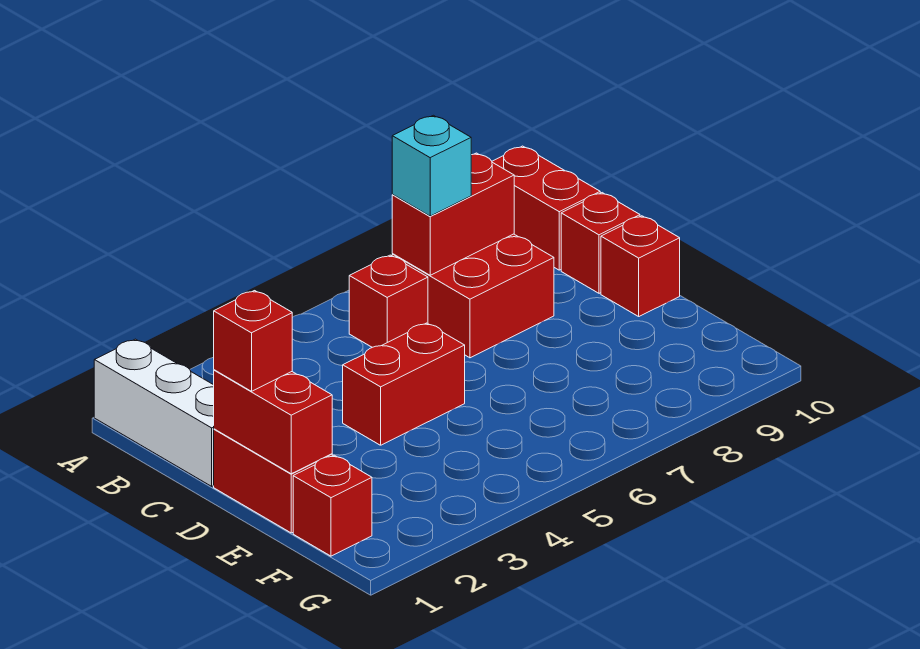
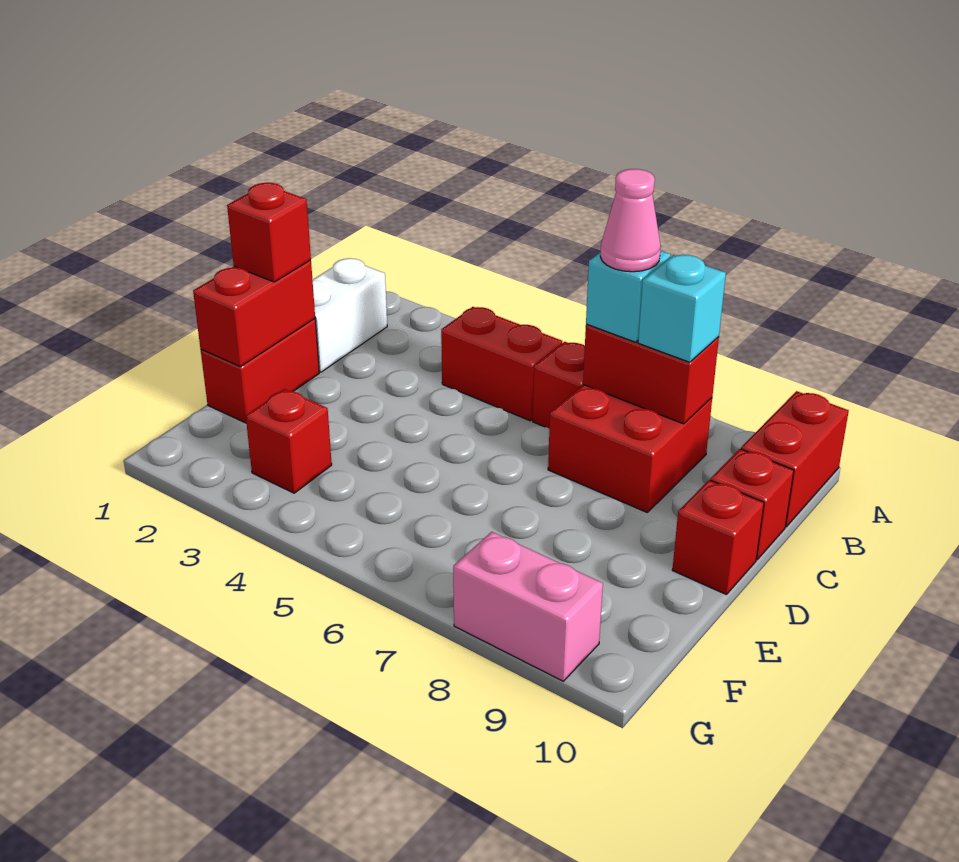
white brick A1:C1 level 1 -> white brick B1:C1 level 1
none -> pink cone B7 level 4
none -> cyan brick B8 level 3
red brick D4:D5 level 1 -> red brick B4:B5 level 1
red brick F1 level 1 -> red brick F3 level 1
none -> pink brick G8:G9 level 1

